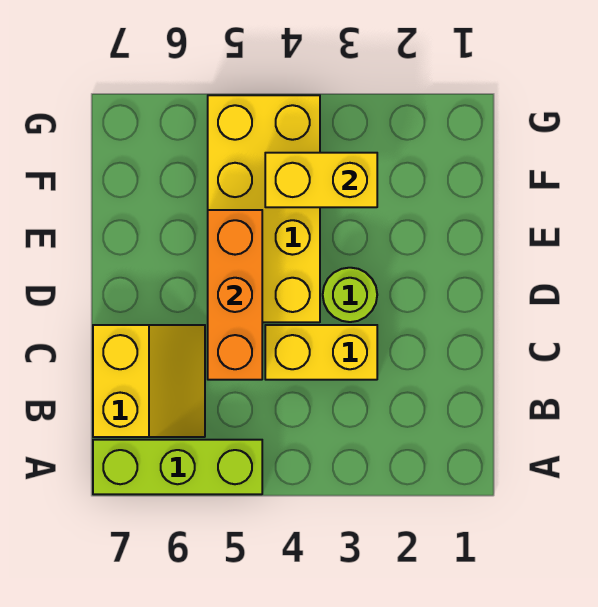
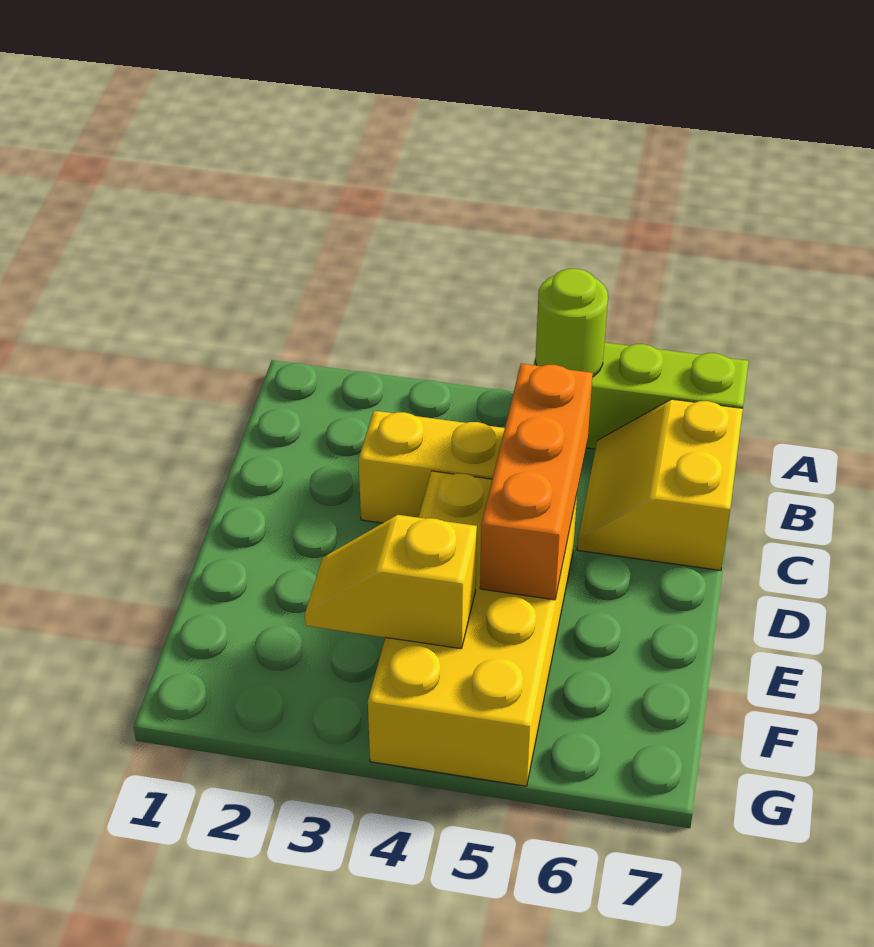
lime round brick D3 level 1 -> lime round brick A5 level 2
yellow brick F3:F4 level 2 -> yellow slope F3:F4 level 2 top 4

